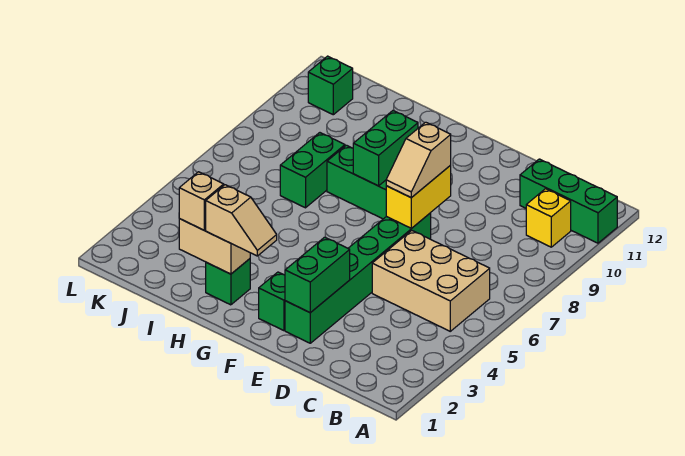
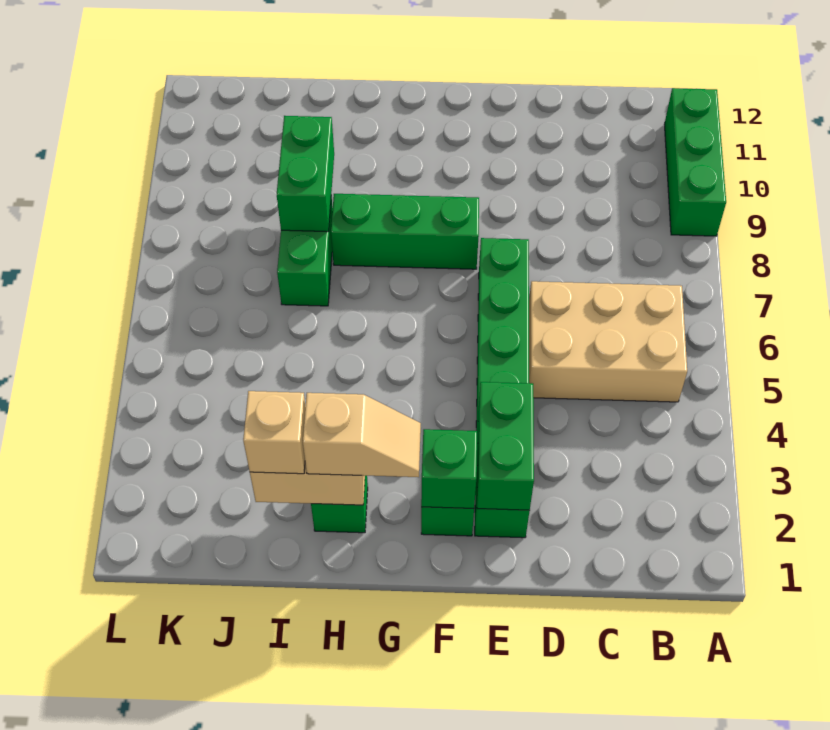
green brick A11:C11 level 1 -> green brick A9:A11 level 1
yellow brick B10 level 1 -> none
yellow brick E7:E8 level 2 -> none
tan slope E7:E8 level 3 top 8 -> none
green brick G8:G9 level 2 -> green brick I8:I9 level 2
green brick K11 level 1 -> green brick F2 level 2

